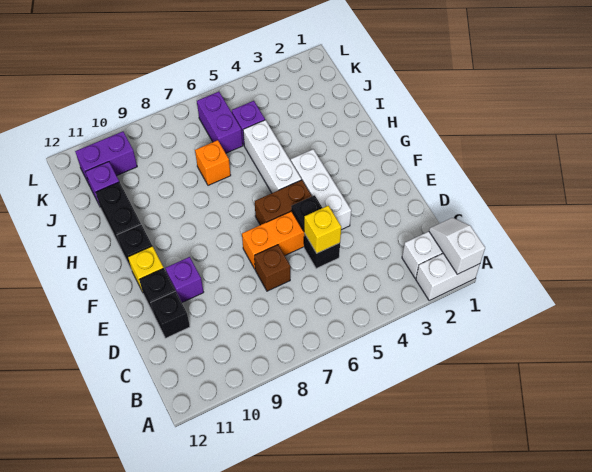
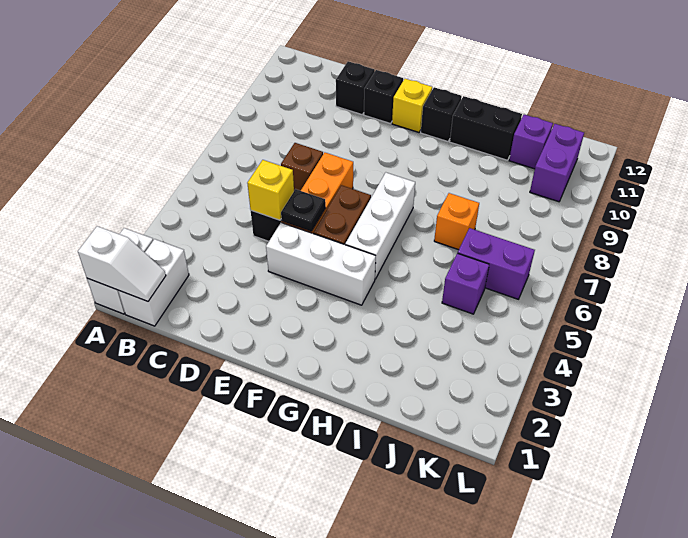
purple brick E10 level 1 -> none
white brick G5:I5 level 1 -> white brick G5:G7 level 1

